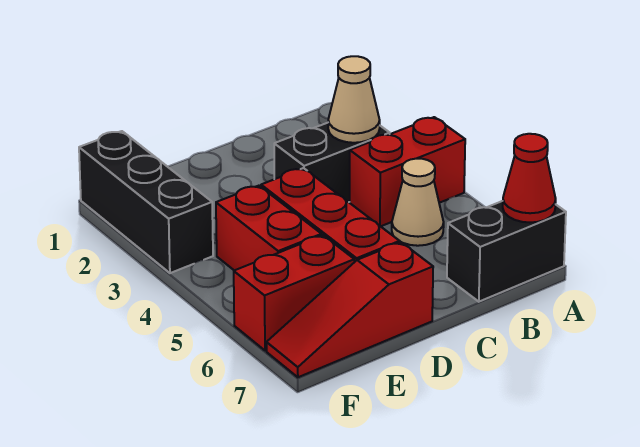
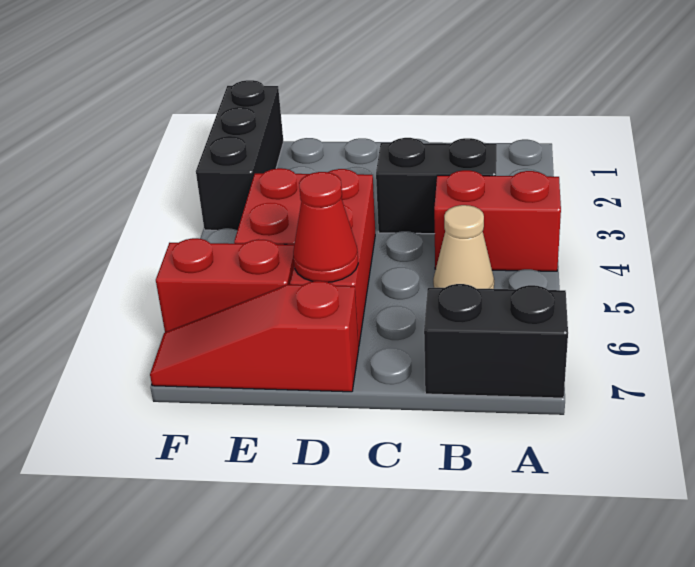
red cone A7 level 2 -> red cone D6 level 2
tan cone B3 level 2 -> none

